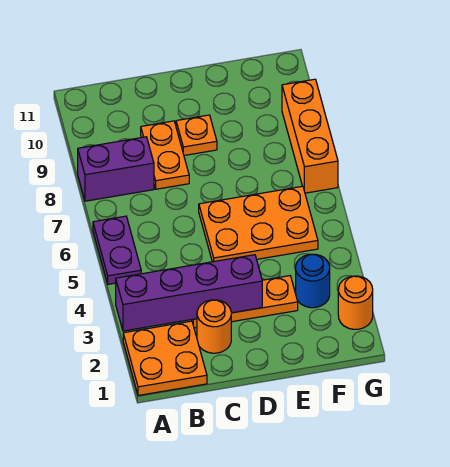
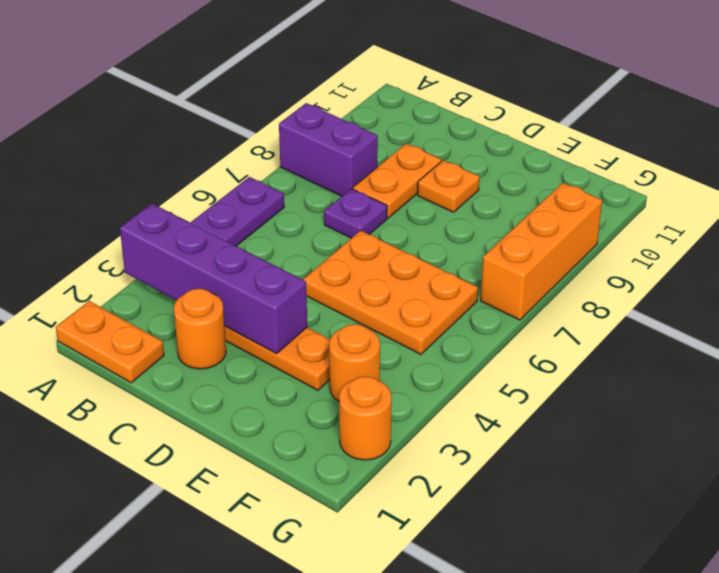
orange plate A1:B2 level 1 -> orange plate A1:B1 level 1
none -> purple plate C7 level 1
blue round brick F3 level 1 -> orange round brick F3 level 1

